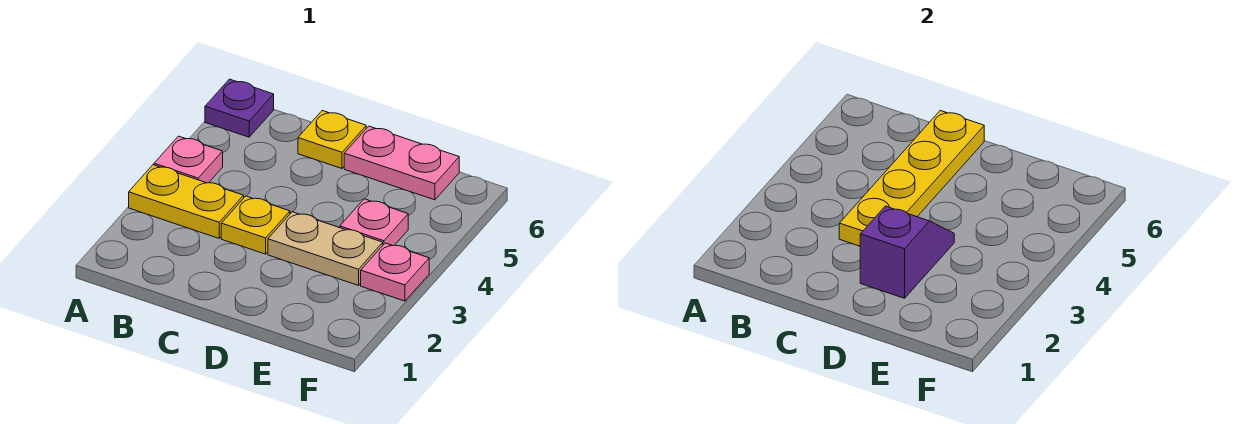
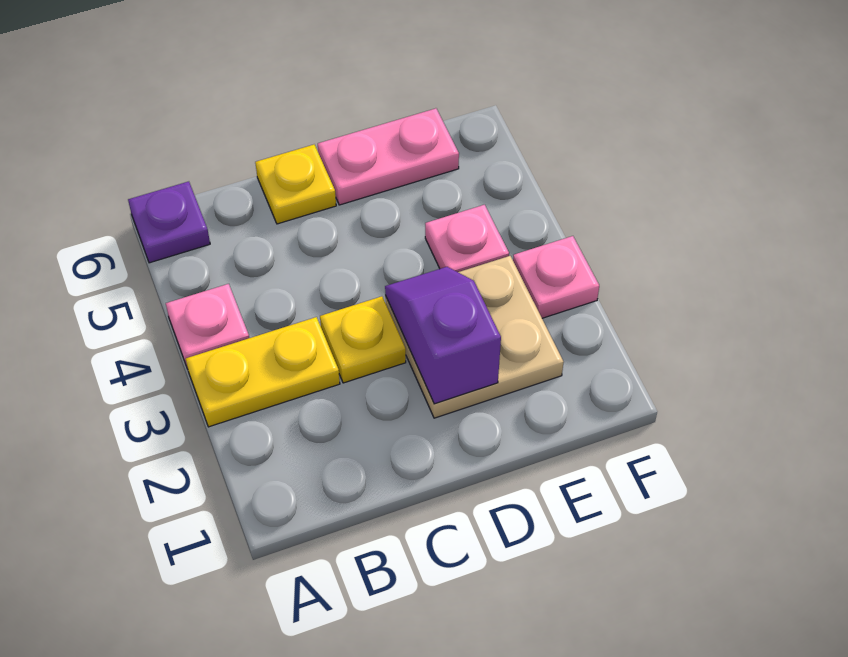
yellow plate C3:C6 level 2 -> none
tan plate D3:E3 level 1 -> tan plate D2:E3 level 1

